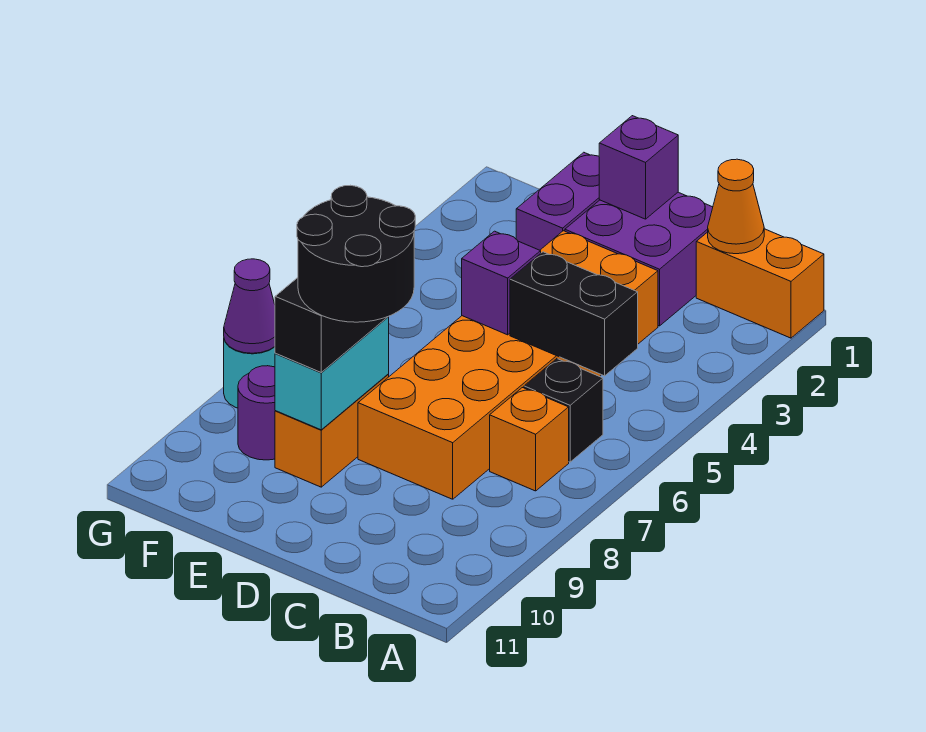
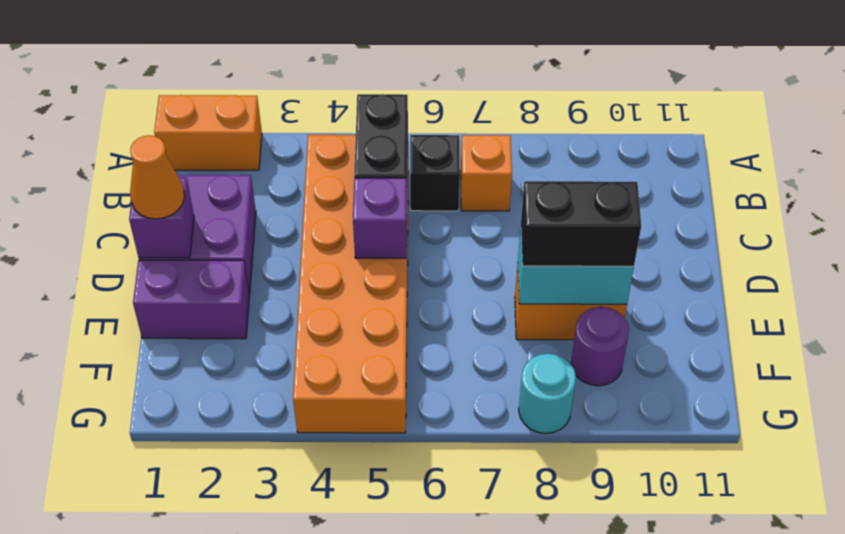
orange brick A1:B1 level 1 -> orange brick A1:A2 level 1
orange cone B1 level 2 -> orange cone D1 level 3
orange brick C3:D8 level 1 -> orange brick B4:G5 level 1
black round brick D8:E9 level 4 -> none
purple cone G8 level 2 -> none

